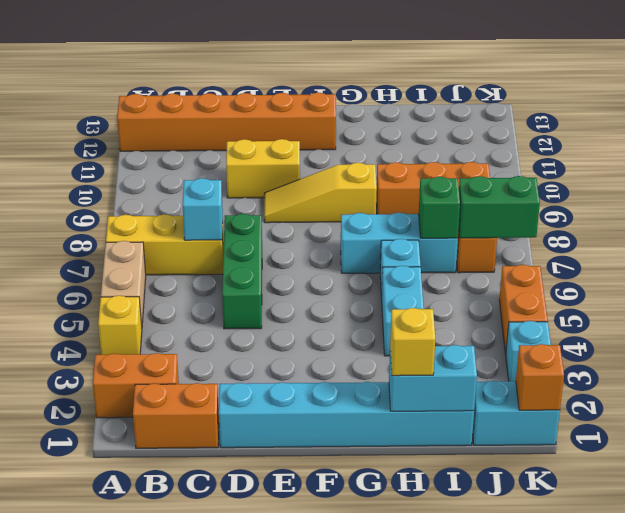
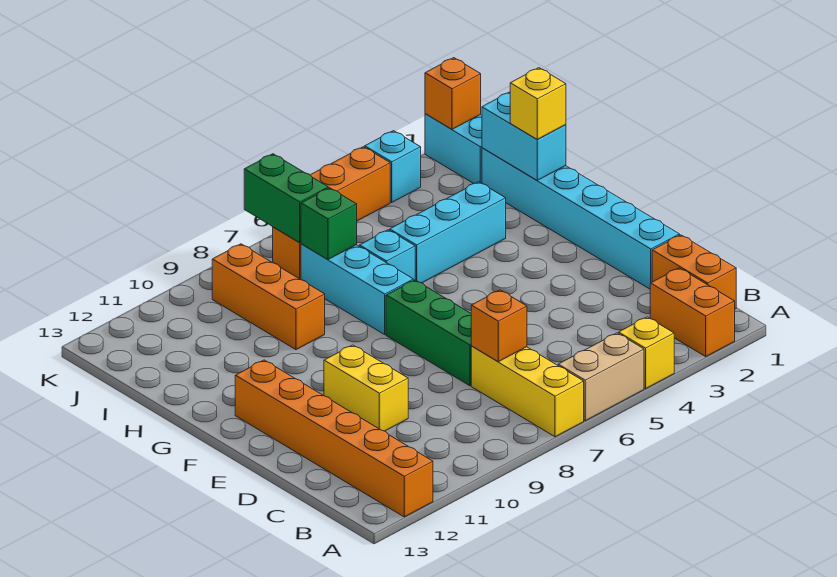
cyan brick C7 level 2 -> orange brick C7 level 2
green brick D5:D7 level 1 -> green brick D7:F7 level 1
yellow slope E9:G9 level 1 top G -> none
cyan brick H4:H5 level 1 -> cyan brick H3:H5 level 1

